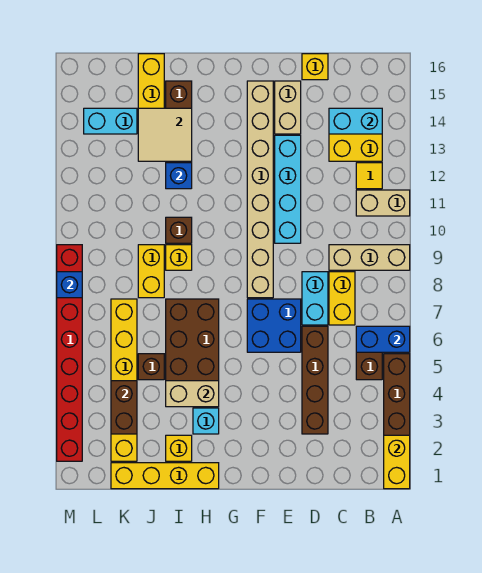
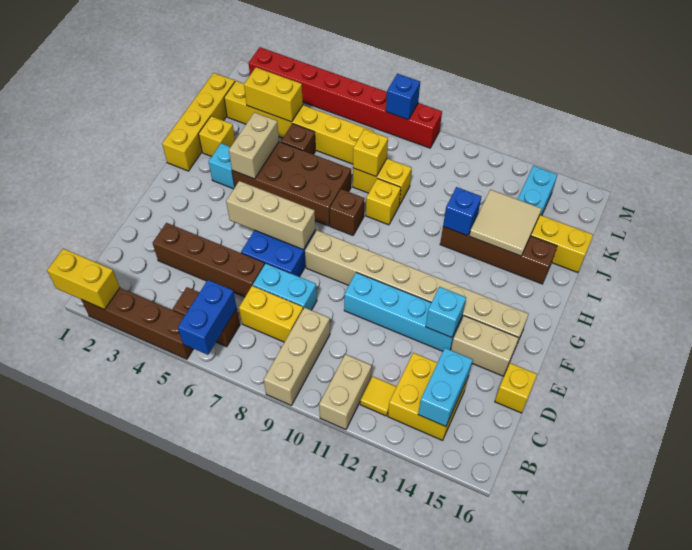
none -> cyan brick E13 level 2
none -> tan brick F5:F7 level 2
brown brick I10 level 1 -> brown brick H8 level 1
none -> yellow brick J8 level 2
brown brick K3:K4 level 2 -> yellow brick K3:K4 level 2

